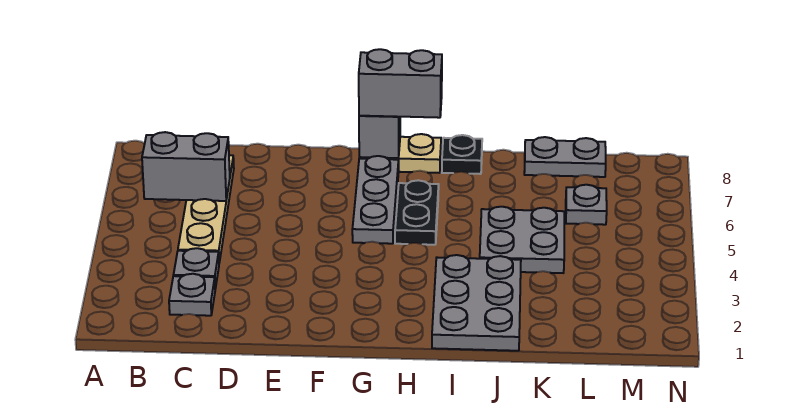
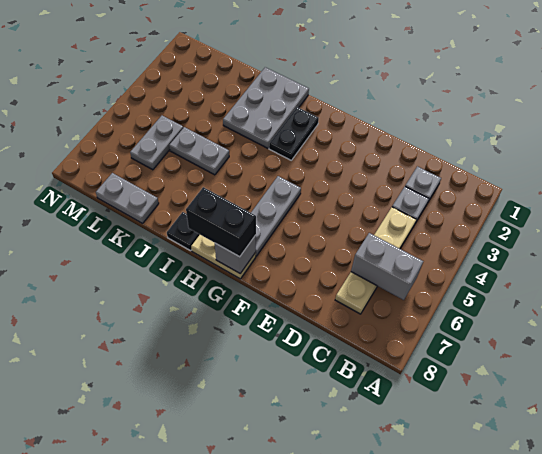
grey brick G8:H8 level 3 -> black brick G8:H8 level 3
black plate H5:H6 level 1 -> black plate H2:H3 level 1
grey plate J4:K5 level 1 -> grey plate J5:K5 level 1
grey plate L6 level 1 -> grey plate L5:L6 level 1

